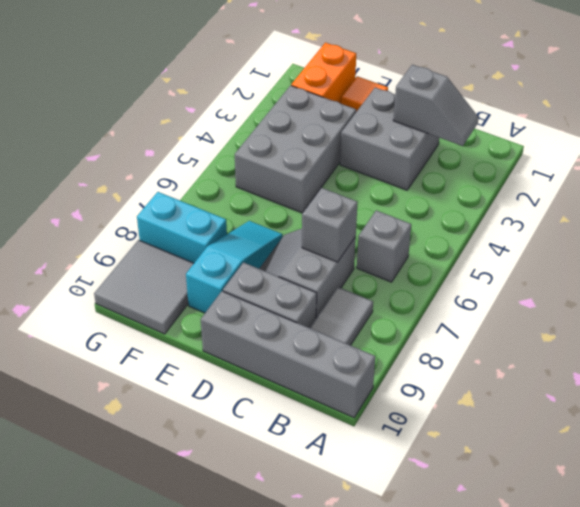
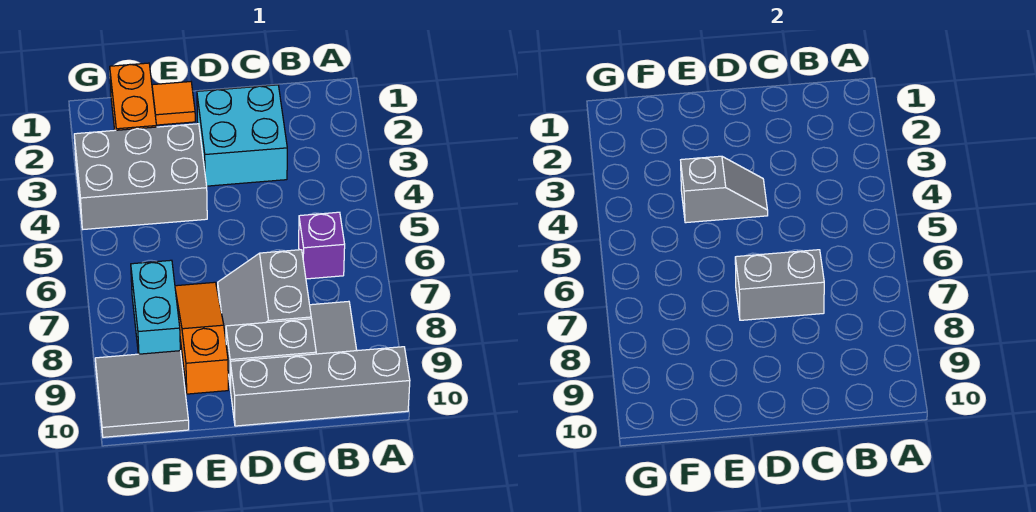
grey slope B2:C2 level 2 top C -> grey slope D4:E4 level 2 top E
grey brick B6 level 1 -> purple brick B6 level 1
grey brick C2:D3 level 1 -> cyan brick C2:D3 level 1
grey brick C7 level 2 -> grey brick C7:D7 level 2
grey brick E3:F5 level 1 -> grey brick E3:G4 level 1
cyan slope E7:E9 level 1 top 9 -> orange slope E7:E9 level 1 top 9
cyan brick F8:G8 level 1 -> cyan brick F7:F8 level 1

